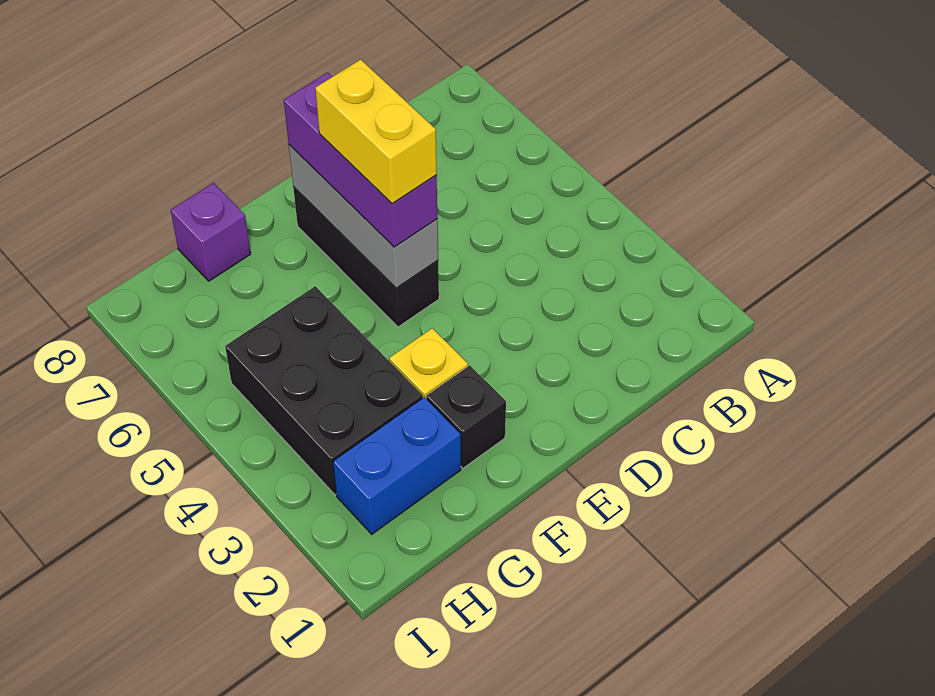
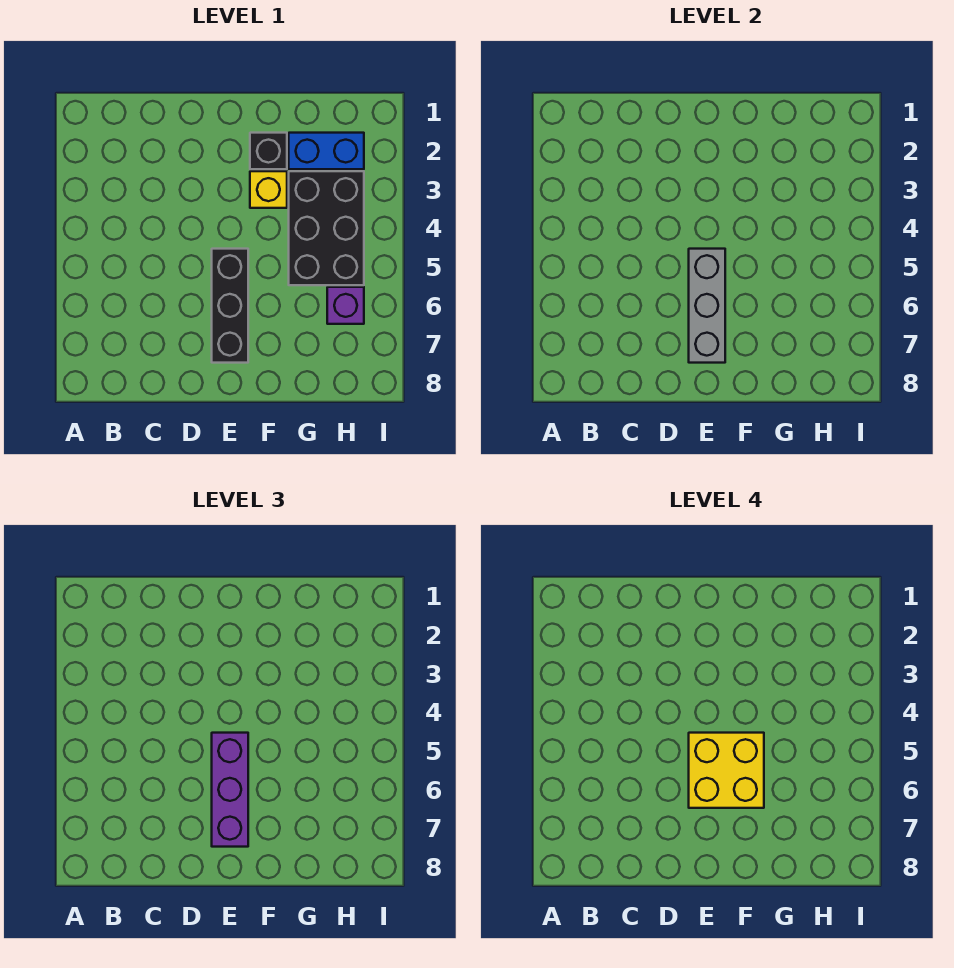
yellow brick E5:E6 level 4 -> yellow brick E5:F6 level 4
purple brick G8 level 1 -> purple brick H6 level 1

